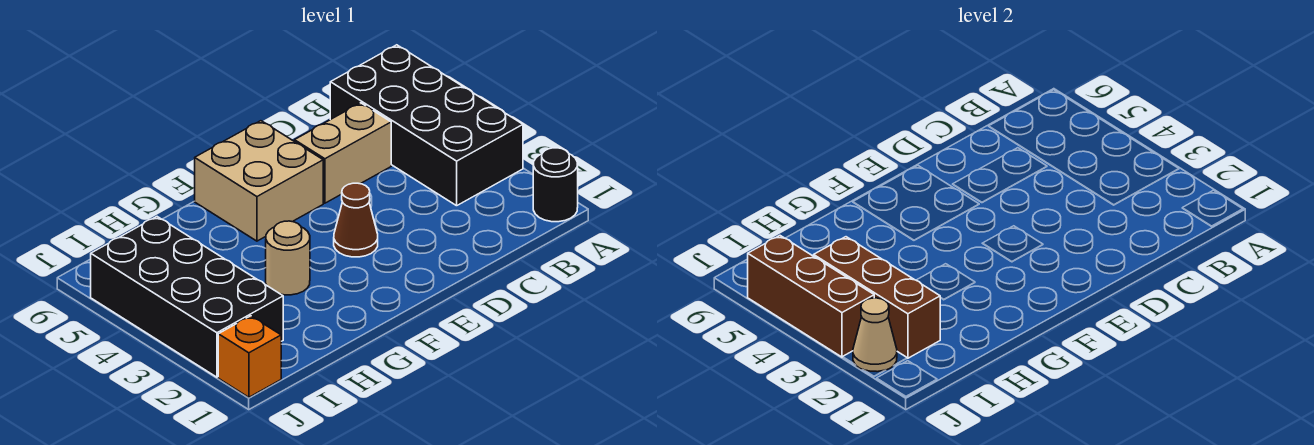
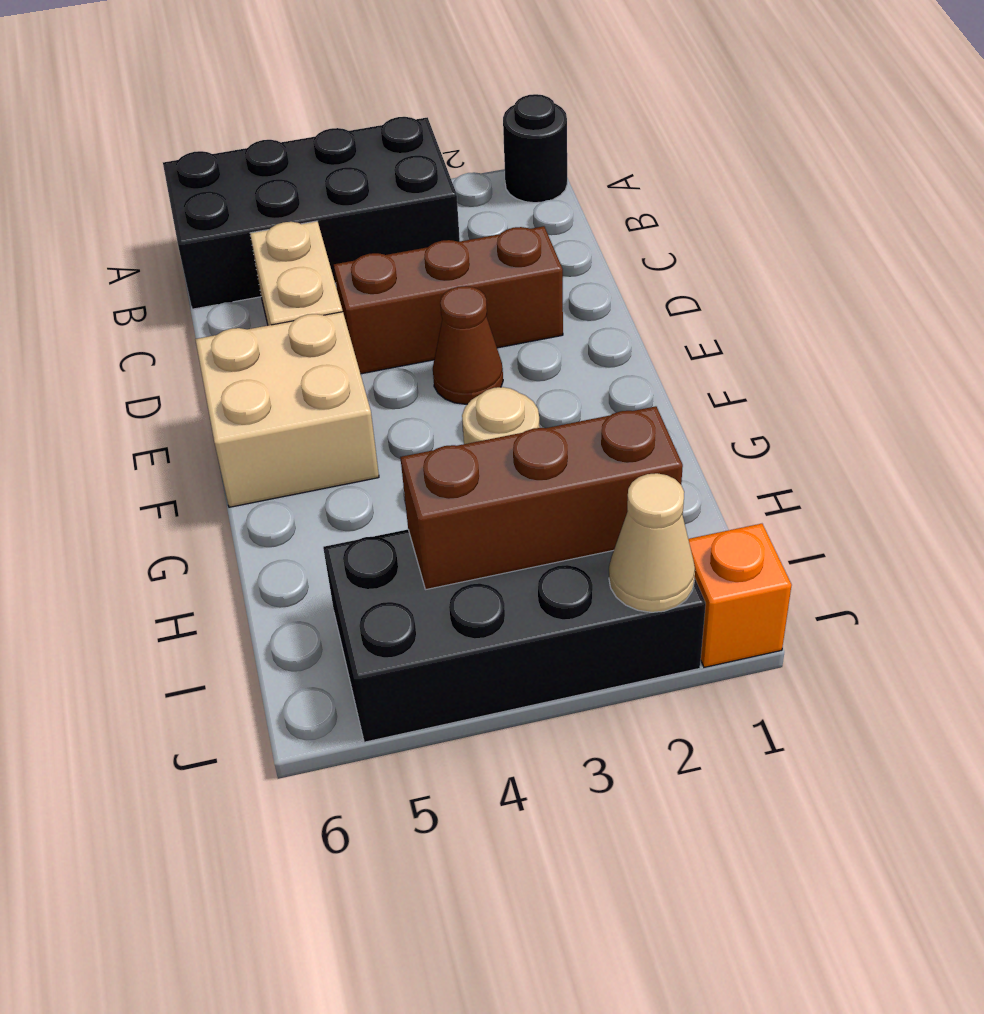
brown brick J3:J5 level 2 -> brown brick D2:D4 level 1

